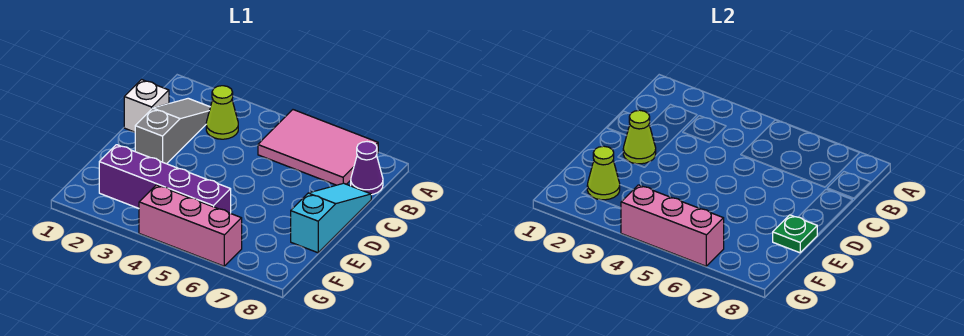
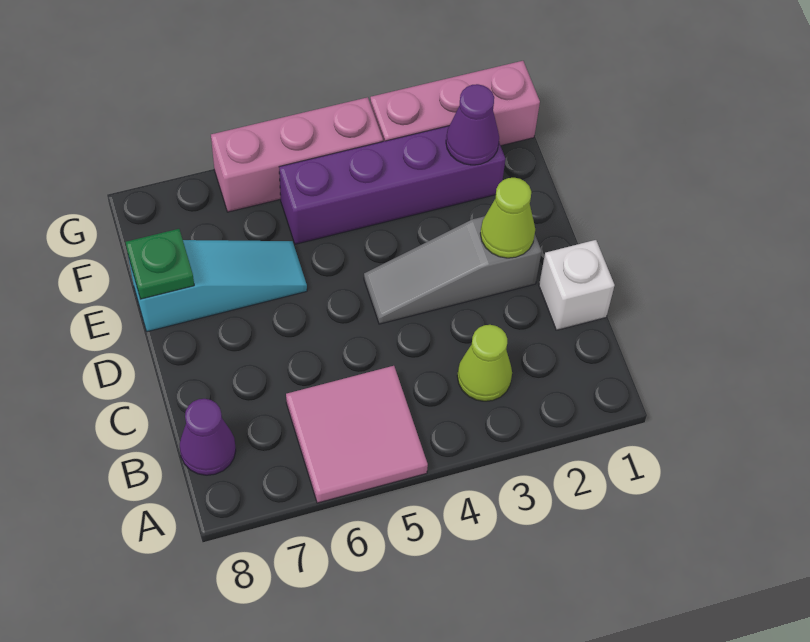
pink tile A5:B7 level 1 -> pink tile A5:B6 level 1
grey slope B2:D2 level 1 top D -> grey slope D2:D4 level 1 top 2
cyan slope C8:E8 level 1 top E -> cyan slope E6:E8 level 1 top 8
lime cone F2 level 2 -> purple cone F2 level 2
pink brick G4:G6 level 2 -> pink brick G1:G3 level 1

